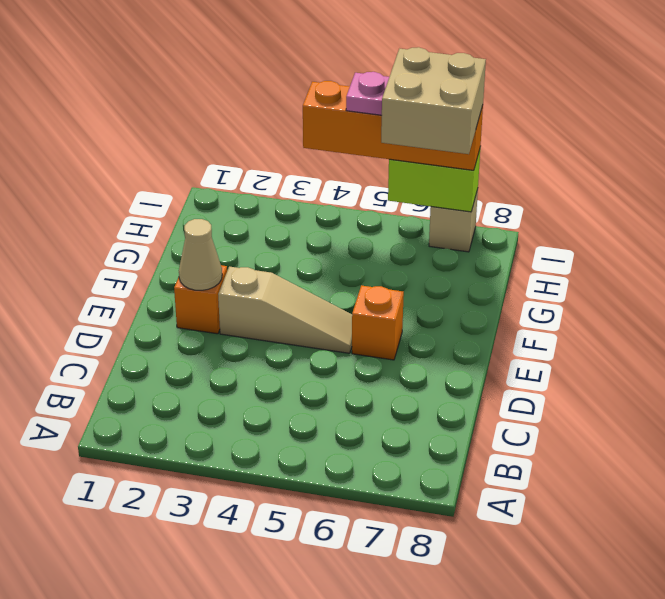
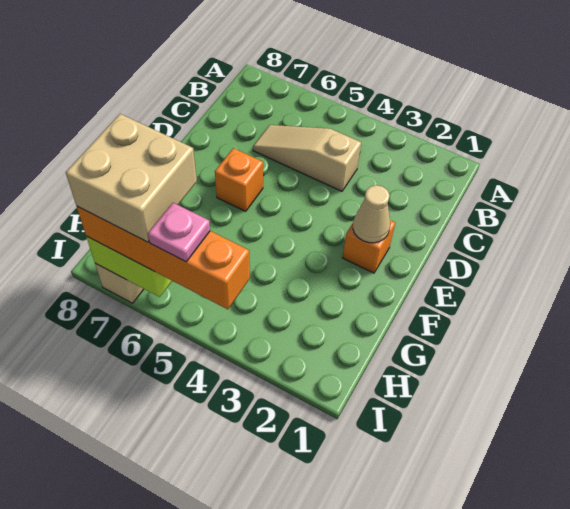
tan slope E3:E5 level 1 top 3 -> tan slope C4:C6 level 1 top 4

